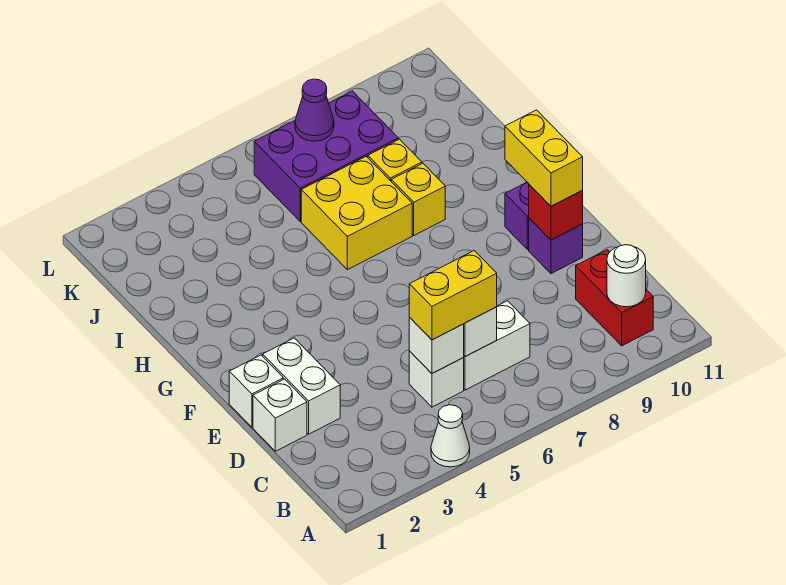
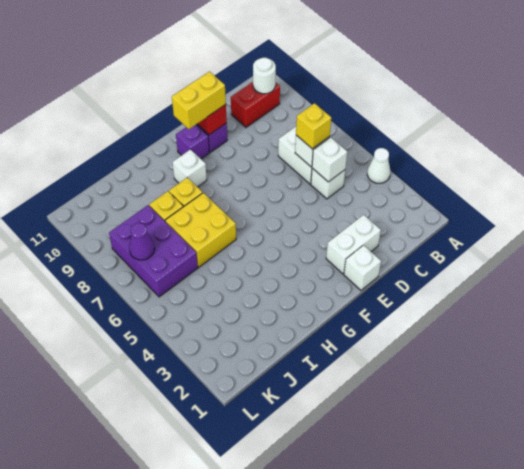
yellow brick C5:C6 level 3 -> yellow brick C6 level 3
white brick D1 level 1 -> white brick G9 level 1

